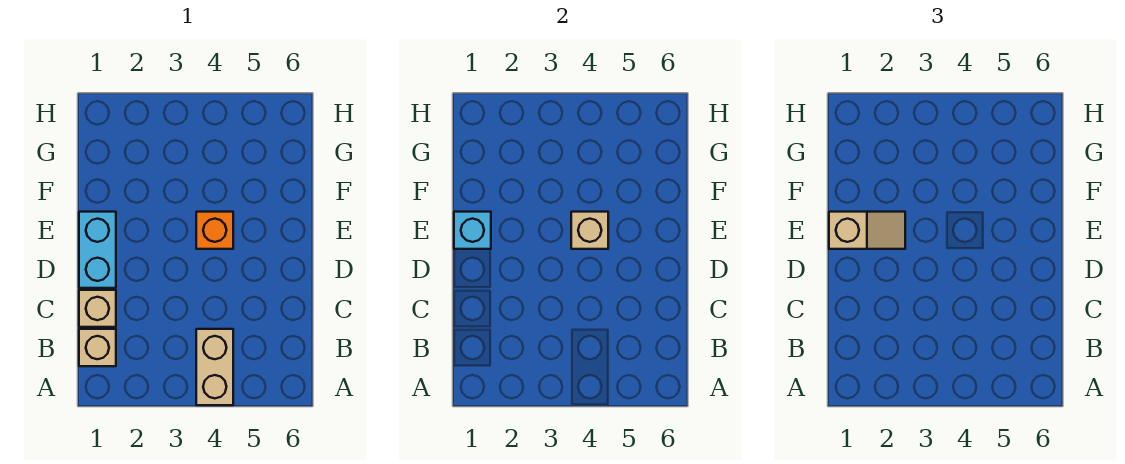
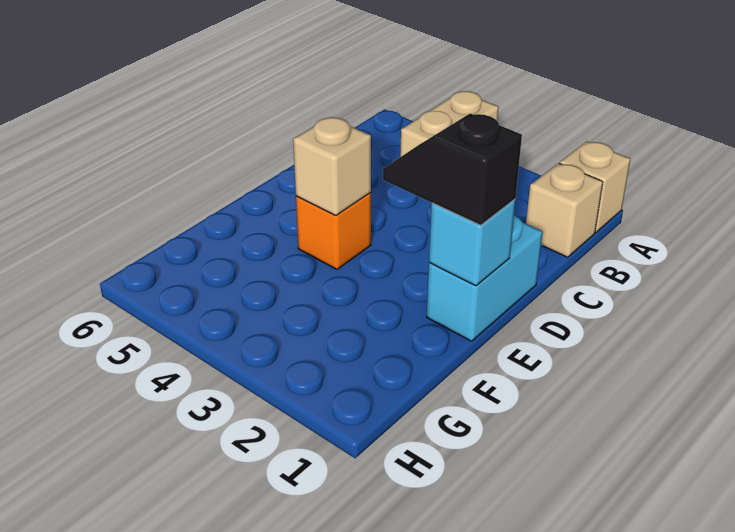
tan brick C1 level 1 -> tan brick A1 level 1
tan slope E1:E2 level 3 top 1 -> black slope E1:E2 level 3 top 1

